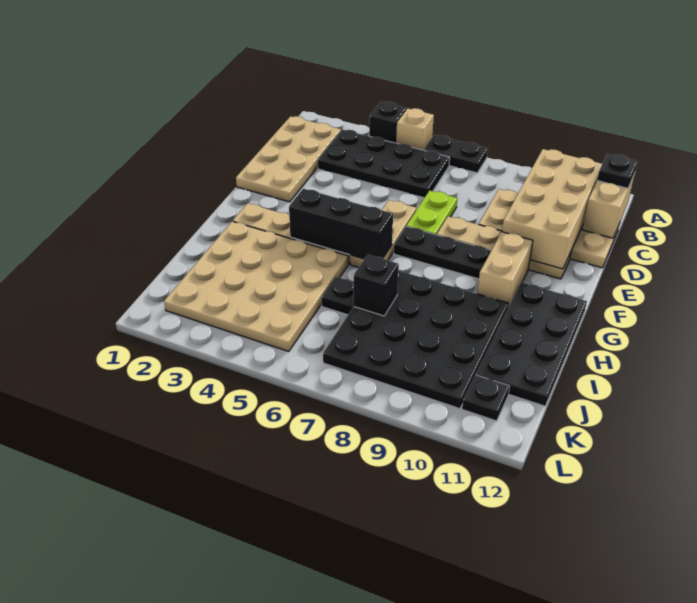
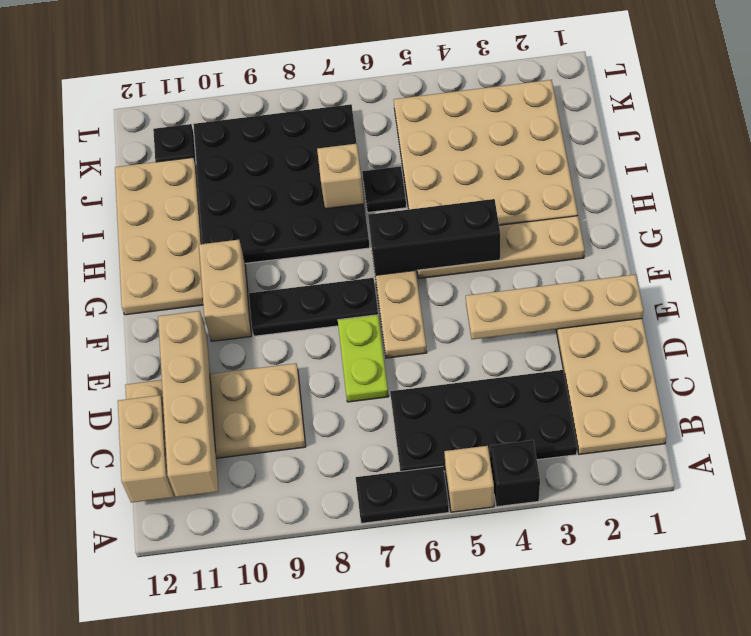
tan brick B10:E11 level 2 -> tan brick B11:E11 level 2
black plate B12 level 3 -> none
tan plate E8:E11 level 1 -> tan plate E1:E4 level 2
black plate G11:J12 level 1 -> tan plate G11:J12 level 1
black brick I7 level 2 -> tan brick I7 level 2

